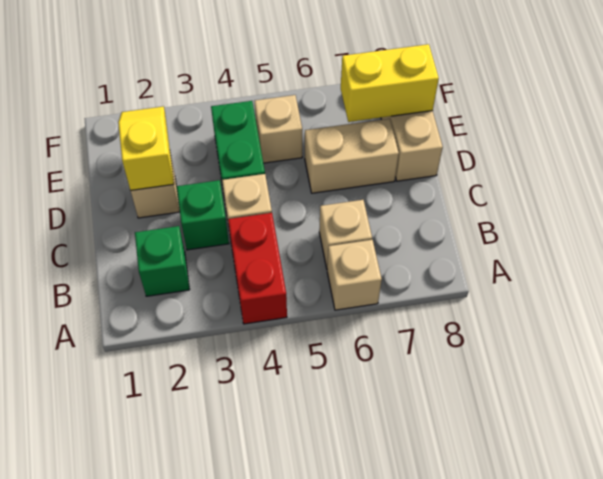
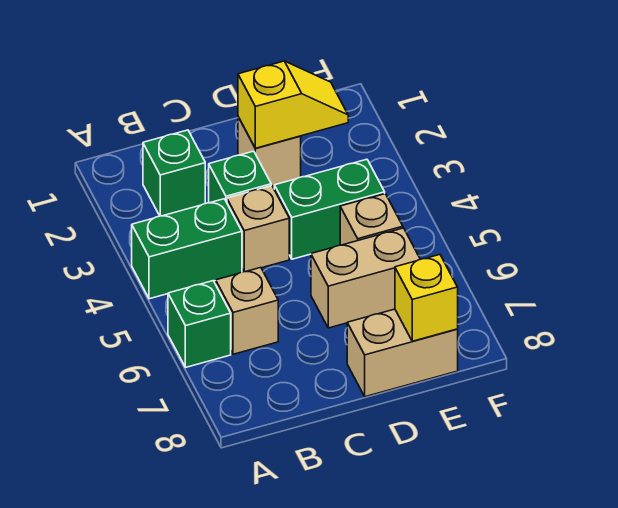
red brick A4:B4 level 1 -> green brick A4:B4 level 1
tan brick A6 level 1 -> green brick A6 level 1
tan brick D6:D7 level 1 -> tan brick D6:E6 level 1
yellow brick E7:E8 level 2 -> yellow brick E8 level 2

